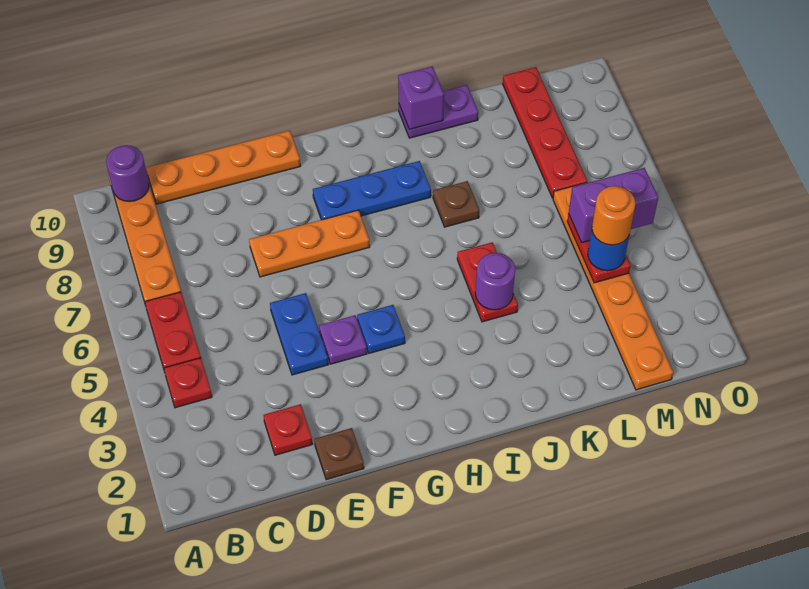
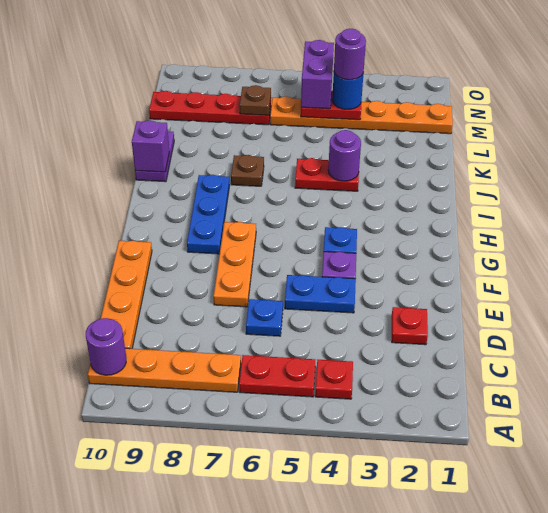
none -> blue plate D6 level 1
brown plate E1 level 1 -> brown plate M7 level 2
orange round brick M4 level 4 -> purple round brick M4 level 4

